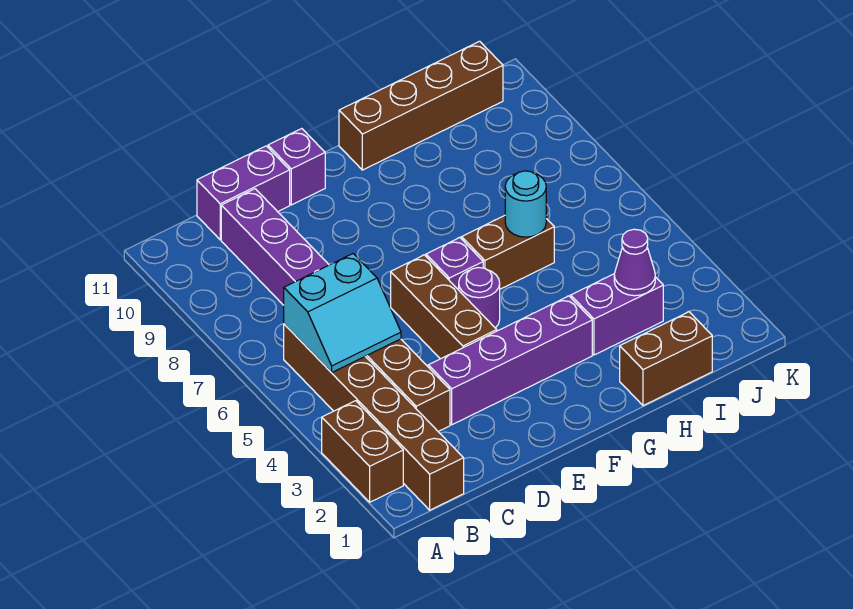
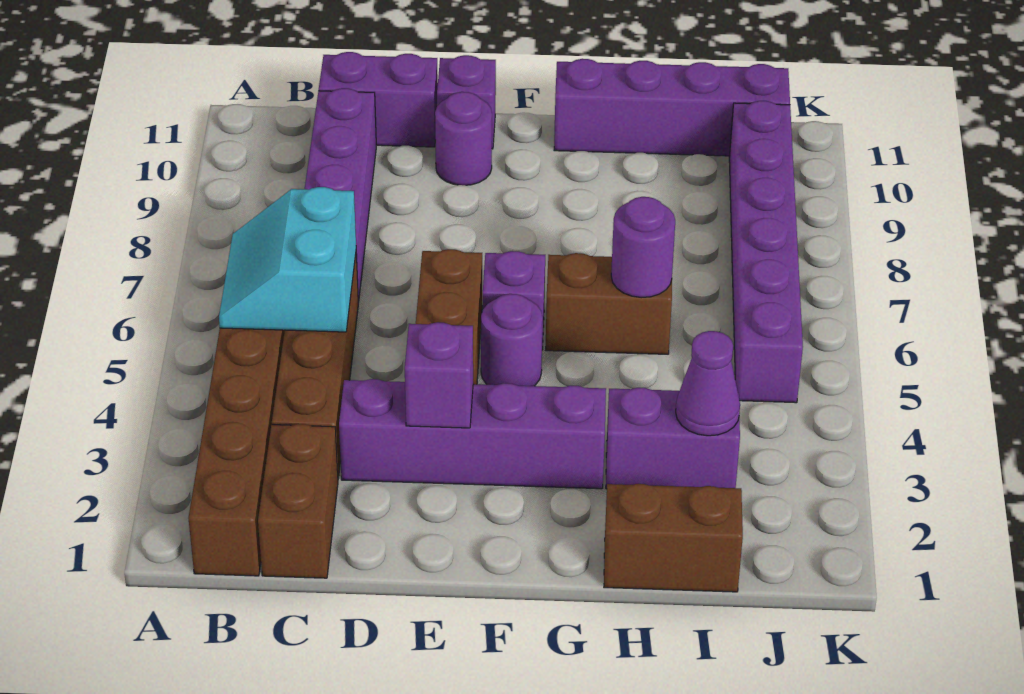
brown brick A2:A3 level 1 -> brown brick C1:C2 level 1
cyan slope B5:C6 level 2 top 6 -> cyan slope B5:C6 level 2 top C
none -> purple brick E3 level 2
none -> purple round brick E10 level 1
brown brick G11:J11 level 1 -> purple brick G11:J11 level 1
cyan round brick H6 level 2 -> purple round brick H6 level 2
none -> purple brick J5:J10 level 1

